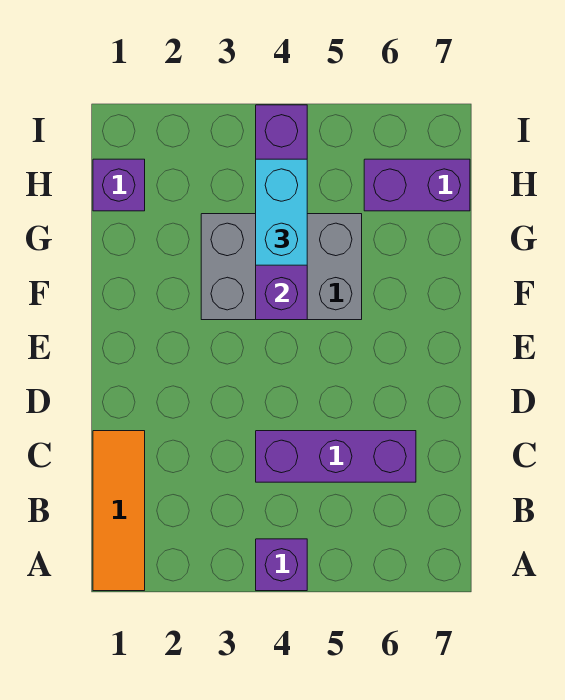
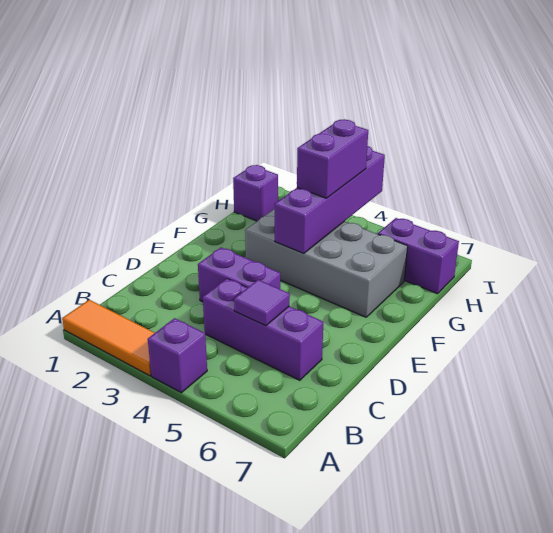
orange tile A1:C1 level 1 -> orange tile A1:A3 level 1
none -> purple tile C5 level 2
none -> purple brick D3:D4 level 1
grey brick F3:G5 level 1 -> grey brick F3:G6 level 1
cyan brick G4:H4 level 3 -> purple brick G4:H4 level 3

